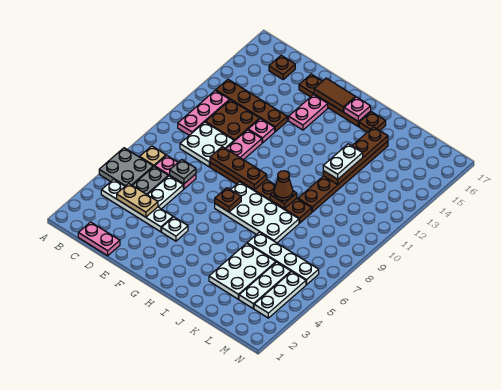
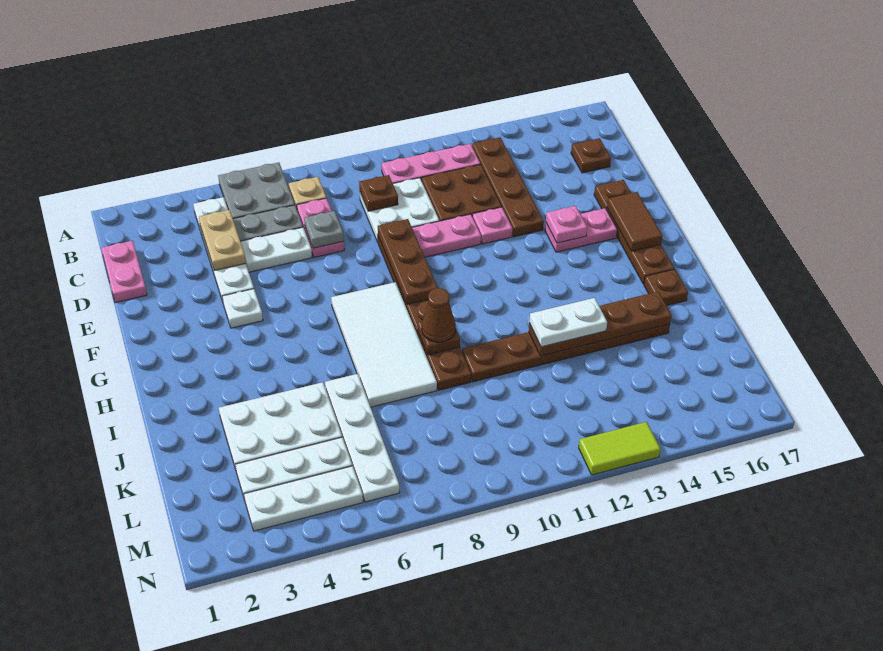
white plate G7:J8 level 1 -> white tile G7:J8 level 1
brown plate G7 level 2 -> brown plate C9 level 2
pink plate H16 level 2 -> pink plate F14 level 2
none -> lime tile N12:N13 level 1

